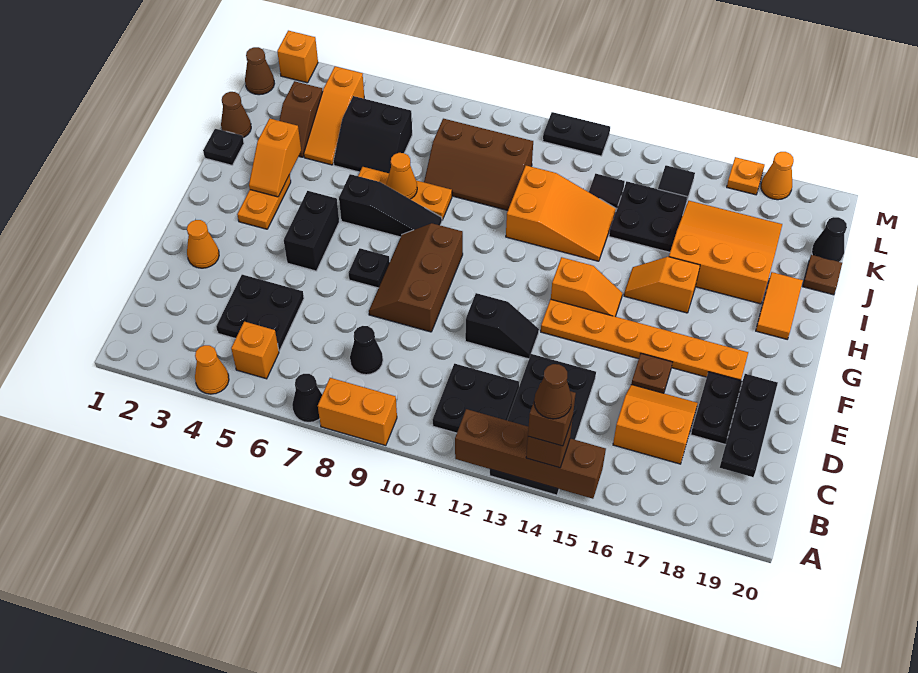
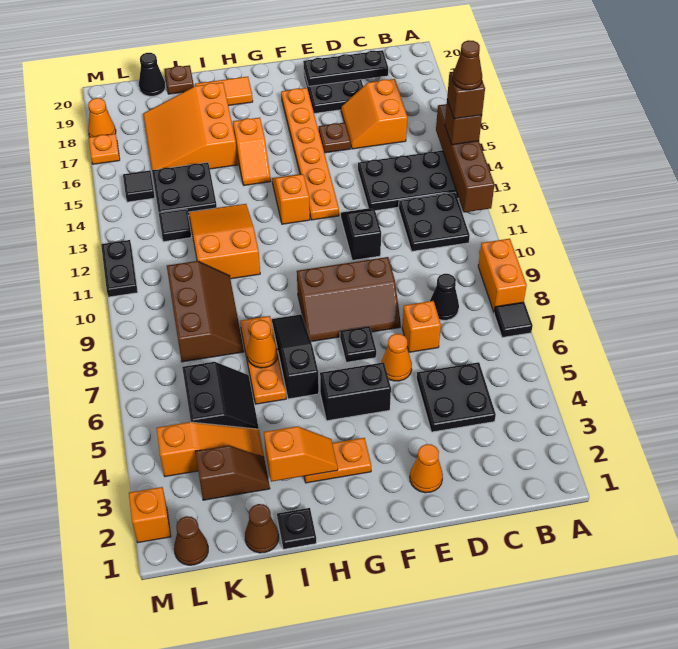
orange cone A4 level 1 -> orange cone E6 level 1
black cone A7 level 1 -> black tile A7 level 1
orange brick B5 level 1 -> orange brick D7 level 1

